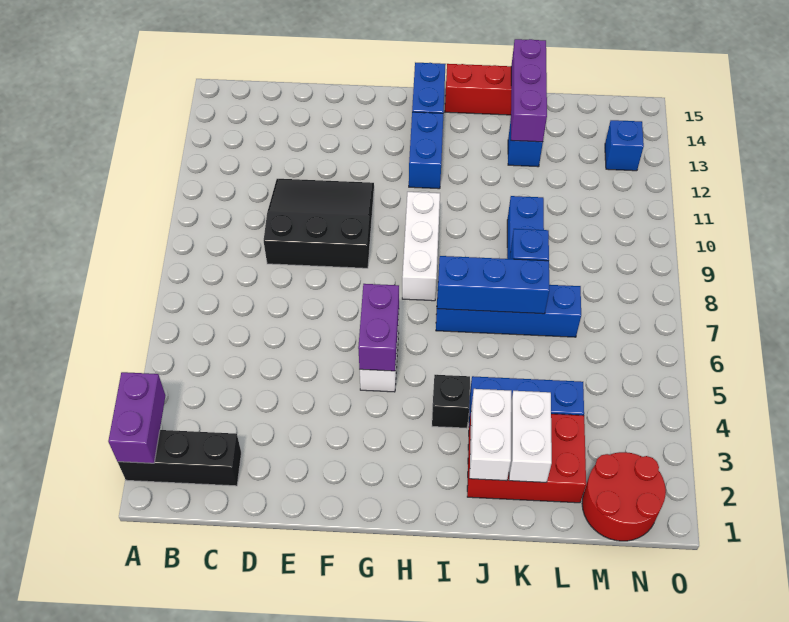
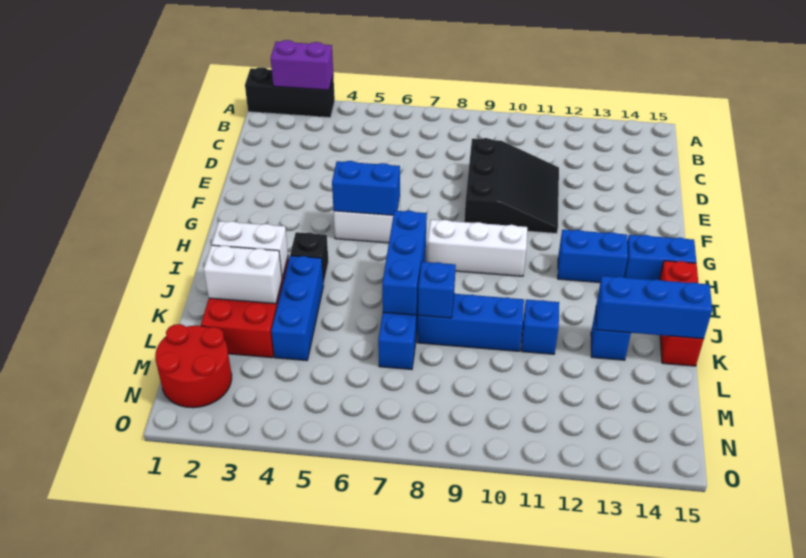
black brick A2:C2 level 1 -> black brick A1:A3 level 1
purple brick G5:G6 level 2 -> blue brick G5:G6 level 2
purple brick K13:K15 level 2 -> blue brick K13:K15 level 2
blue brick N13 level 1 -> blue brick K11 level 1

